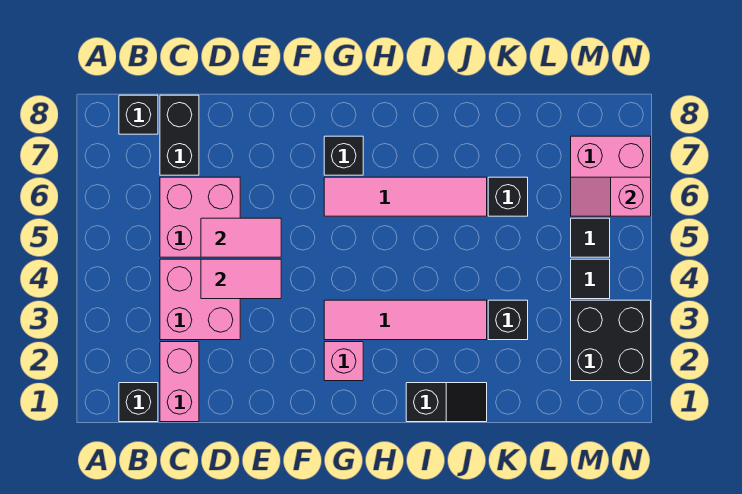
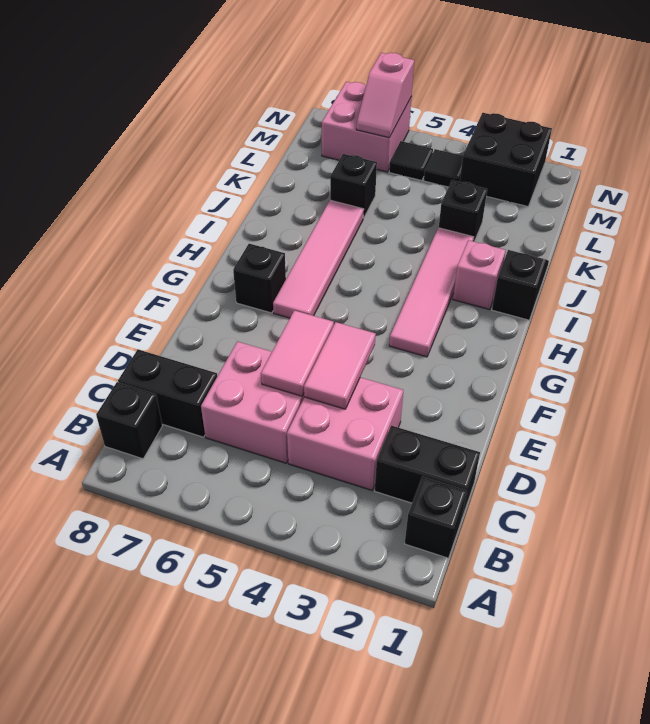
pink brick C1:C2 level 1 -> black brick C1:C2 level 1
pink brick G2 level 1 -> pink brick I2 level 1

